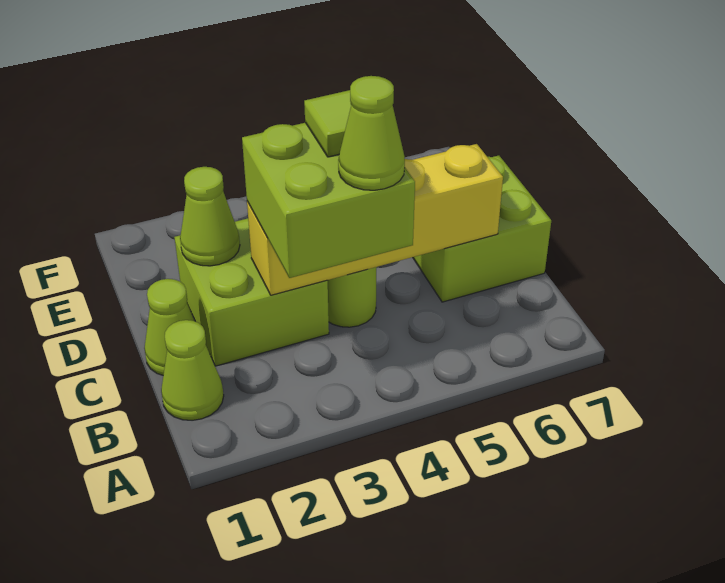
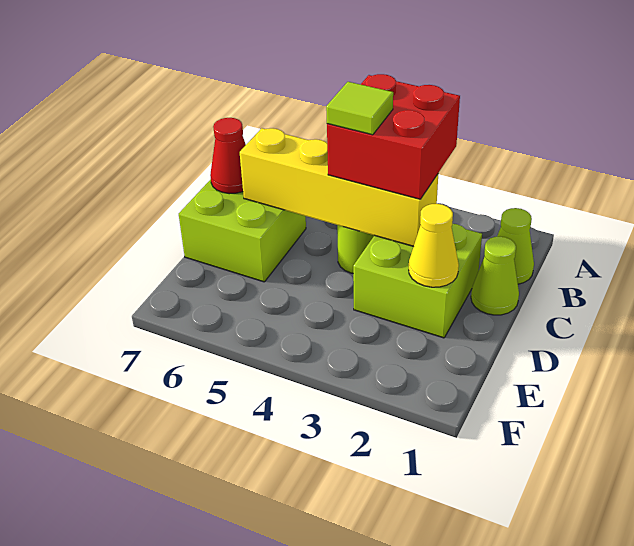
lime brick B3:C4 level 3 -> red brick B3:C4 level 3
lime cone B4 level 4 -> none
none -> red cone C7 level 2
lime cone D2 level 2 -> yellow cone D2 level 2

